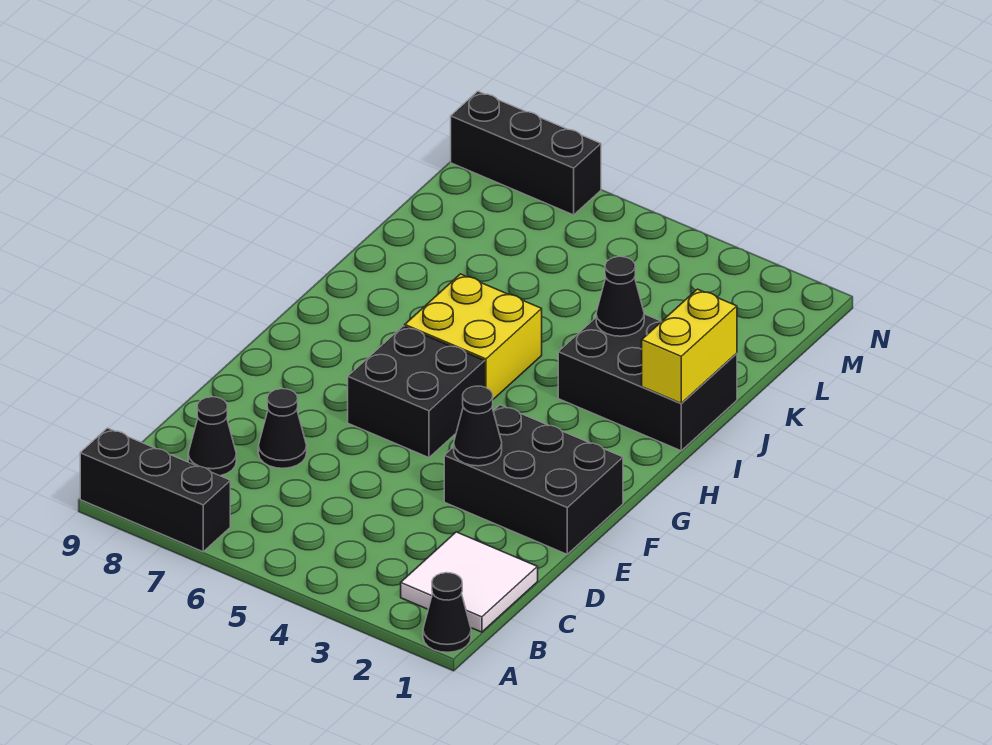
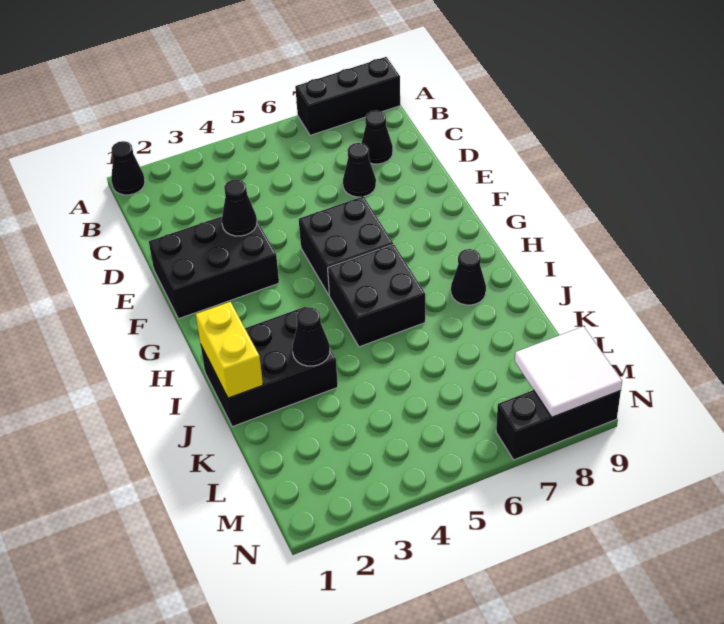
white tile B1:C2 level 1 -> white tile M8:N9 level 2
yellow brick H5:I6 level 1 -> black brick H5:I6 level 1
none -> black cone I8 level 1

